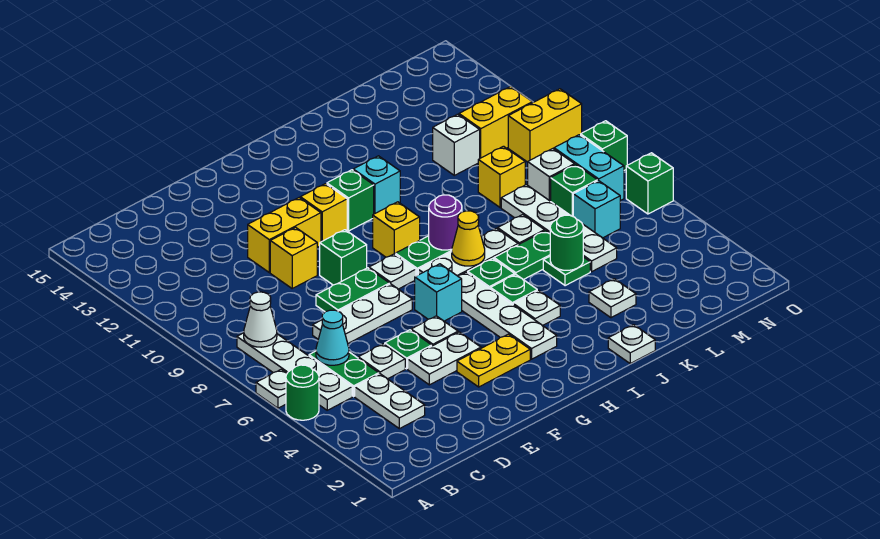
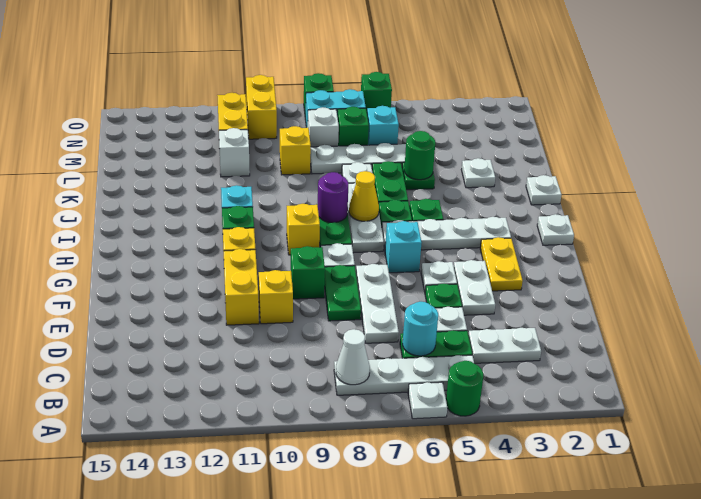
cyan cone C6 level 2 -> cyan round brick C6 level 2
white plate I4 level 1 -> white plate H1 level 1

